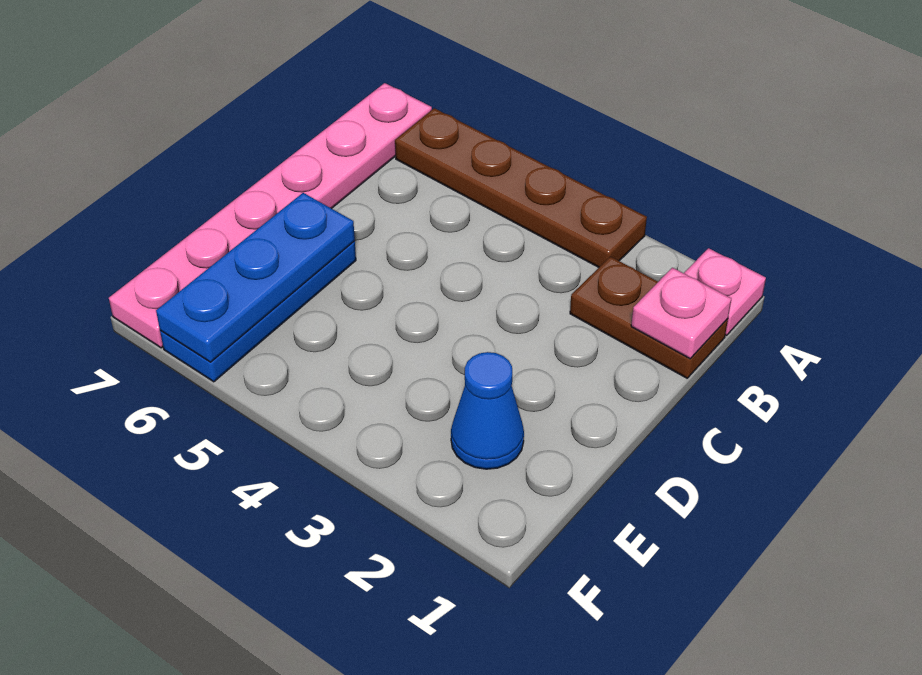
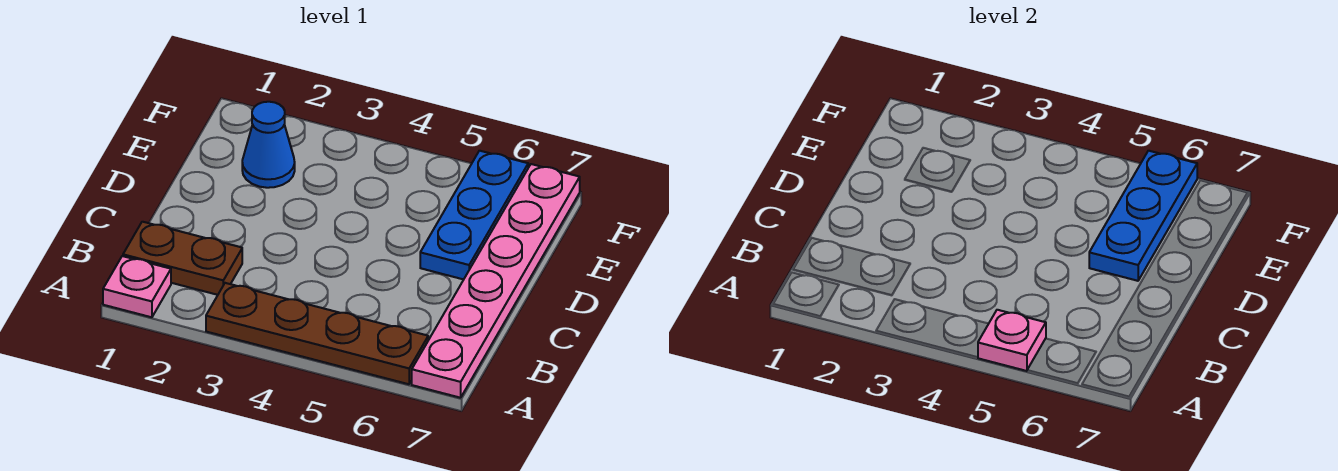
pink plate B1 level 2 -> pink plate A5 level 2

